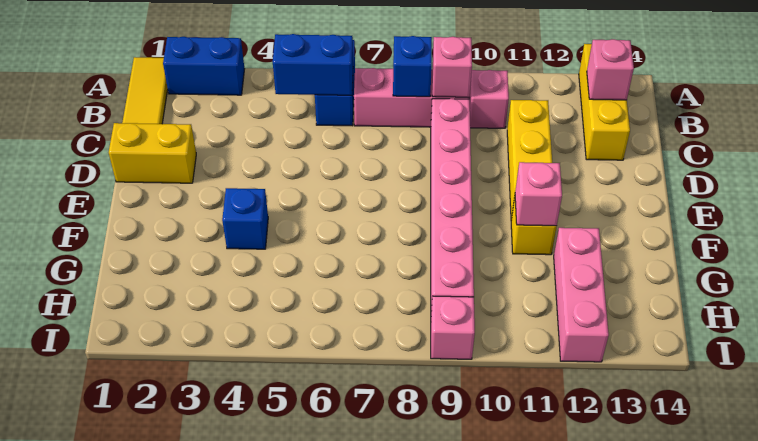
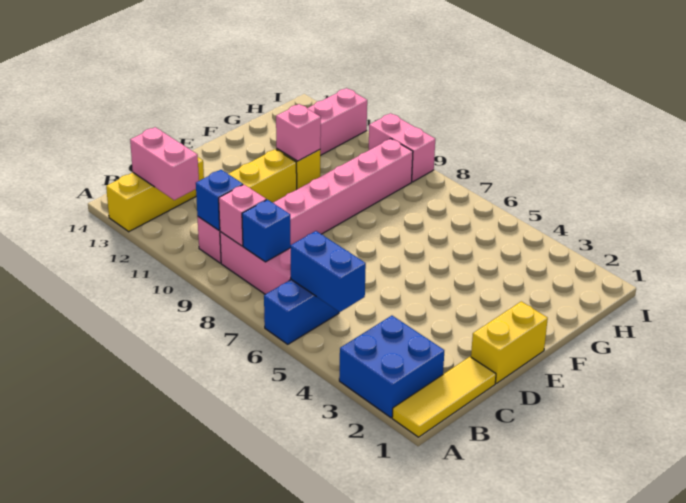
blue brick A2:A3 level 1 -> blue brick A2:B3 level 1
pink brick B13 level 2 -> pink brick B12:B13 level 2
yellow brick D1:D2 level 1 -> yellow brick D1:E1 level 1
blue brick F4 level 1 -> blue brick B10 level 2
pink brick I9 level 1 -> pink brick I9:I10 level 1

